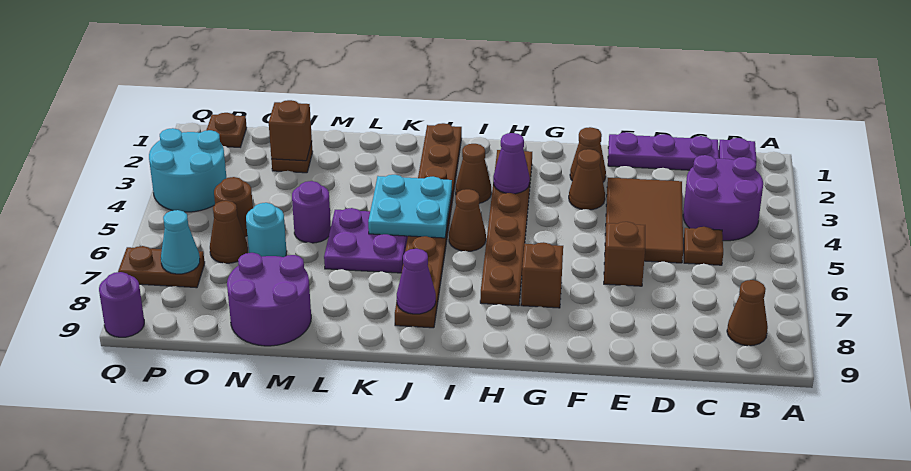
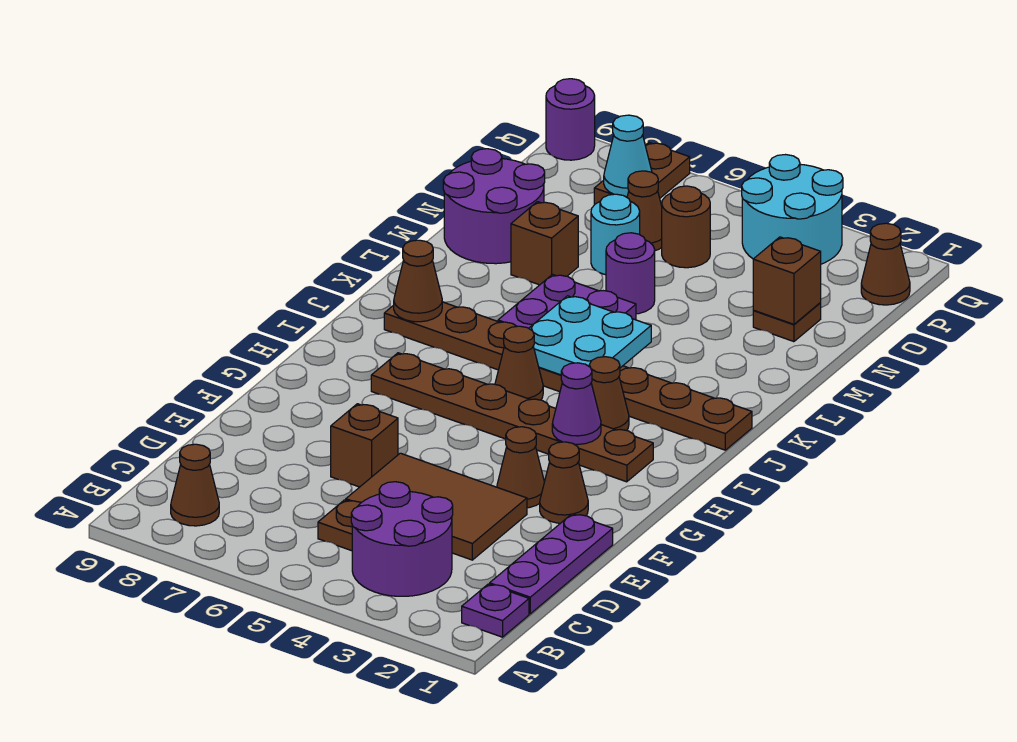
brown brick G7 level 1 -> brown brick M7 level 1
purple cone J8 level 2 -> brown cone J8 level 2
brown plate P1 level 1 -> brown cone P1 level 1

